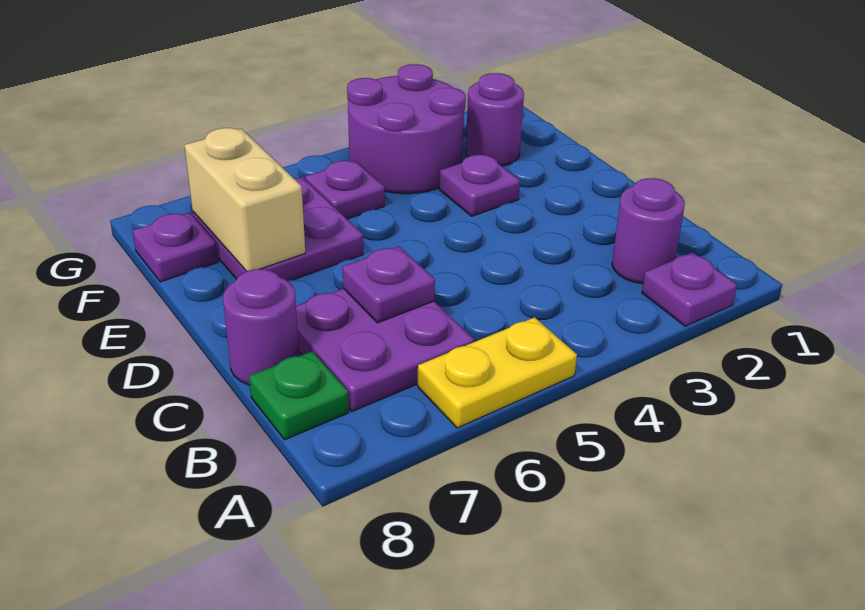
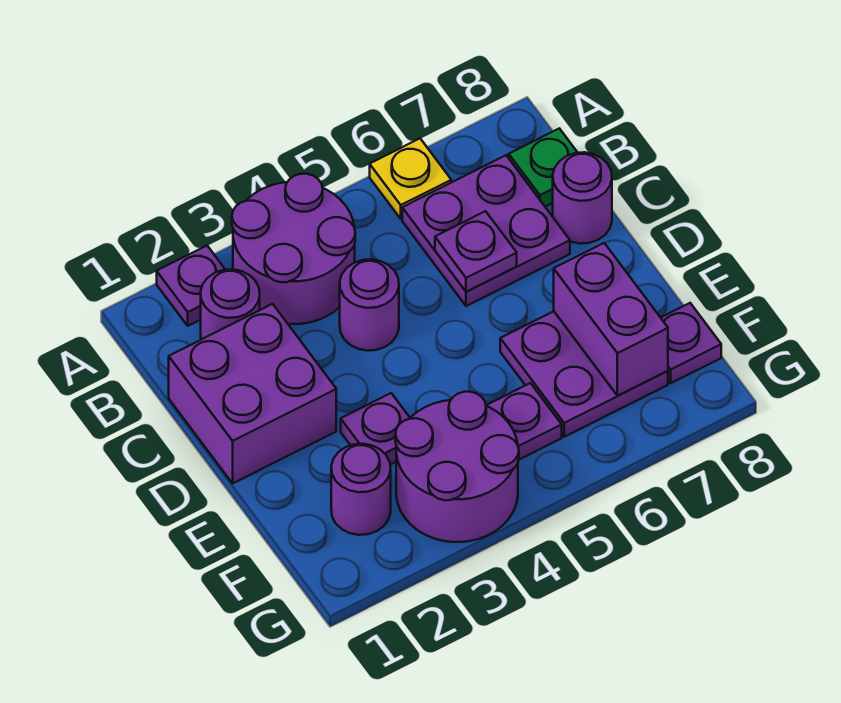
none -> purple round brick A3:B4 level 1
yellow plate A5:A6 level 1 -> yellow plate A6 level 1
none -> purple brick C1:D2 level 1
none -> purple round brick C4 level 1
tan brick E7:F7 level 2 -> purple brick E7:F7 level 2

